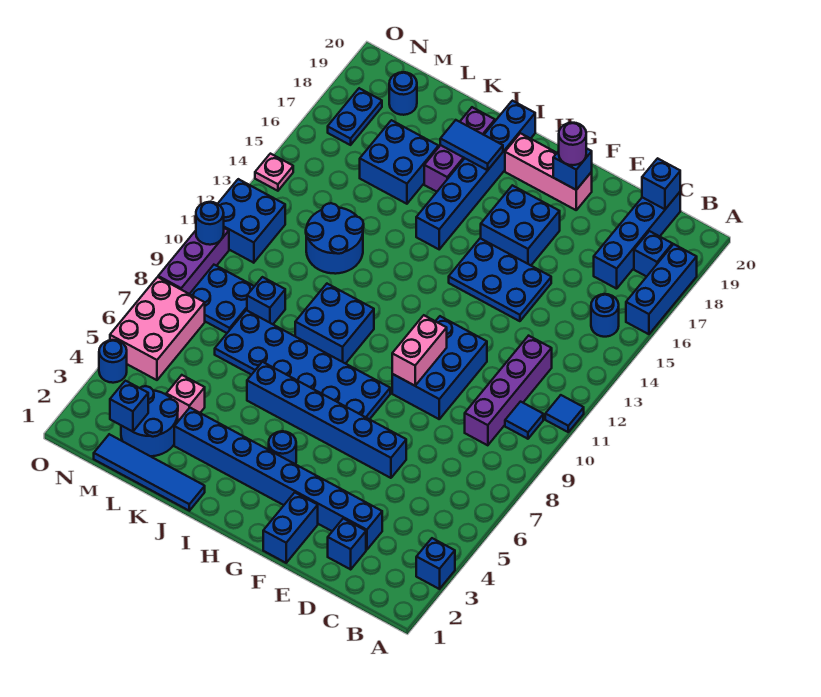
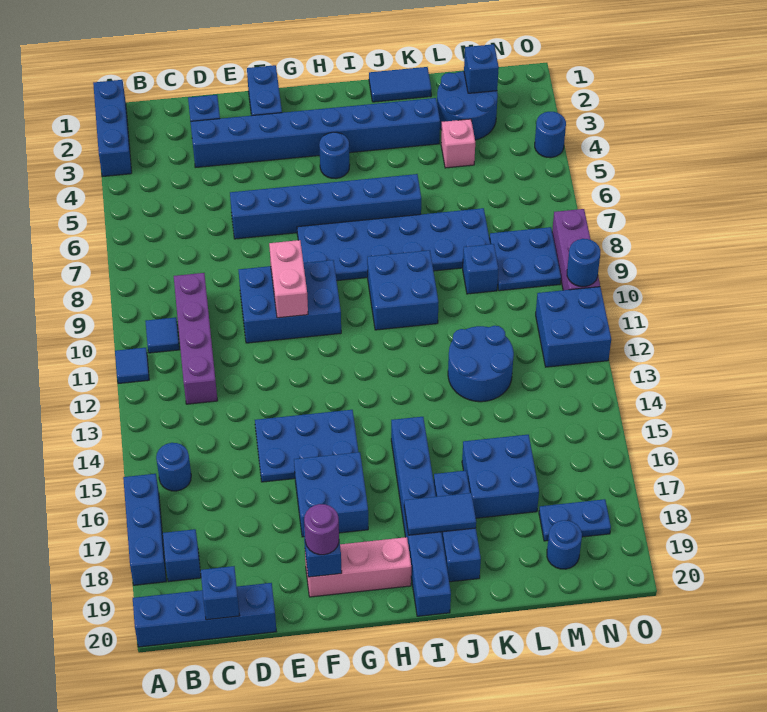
blue brick A3 level 1 -> blue brick A1:A3 level 1
blue brick C17:C20 level 1 -> blue brick A20:D20 level 1
blue brick E9:F11 level 1 -> blue brick E9:G10 level 1
blue tile J1:M1 level 1 -> blue tile J1:K1 level 1
purple brick J17:J19 level 1 -> blue brick J17:J19 level 1
pink brick N5:O7 level 1 -> none
blue plate N17:N18 level 1 -> blue plate M18:N18 level 1
pink plate O14 level 1 -> none

